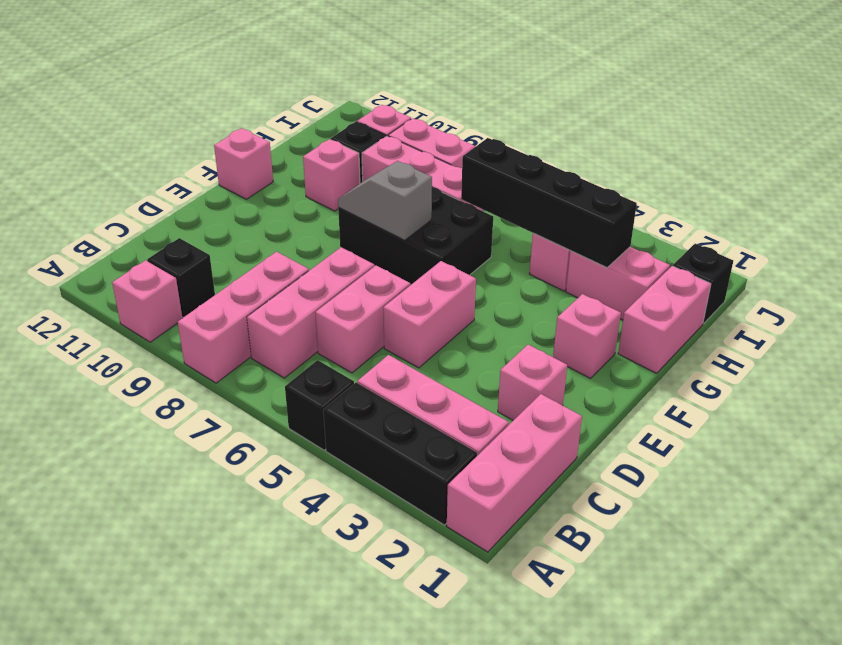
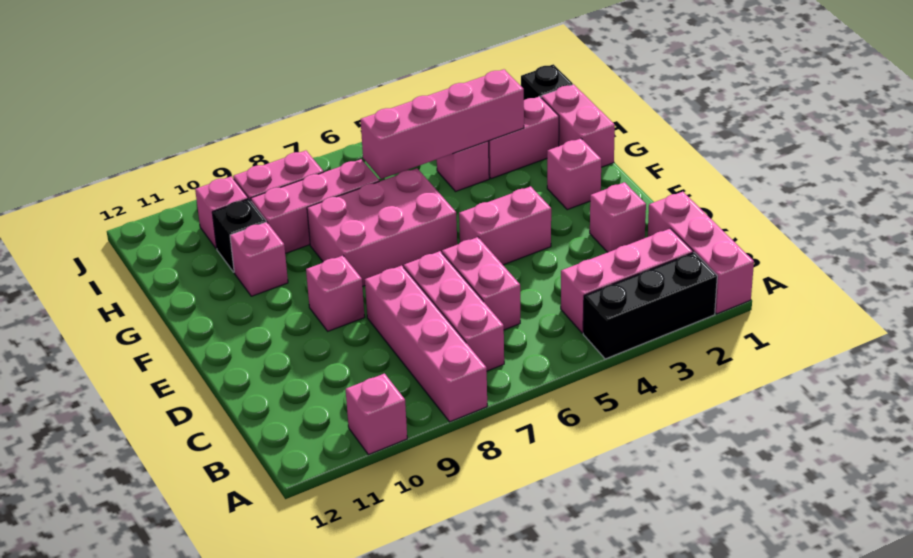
black brick A5 level 1 -> none
pink brick A8:C8 level 1 -> pink brick A8:D8 level 1
black brick B10 level 1 -> none
pink brick D5:E5 level 1 -> pink brick E4:E5 level 1
black brick F6:G8 level 1 -> pink brick F6:G8 level 1
grey slope F7:F8 level 2 top 7 -> none
pink brick F12 level 1 -> pink brick E9 level 1
black brick H3:H6 level 2 -> pink brick H3:H6 level 2

